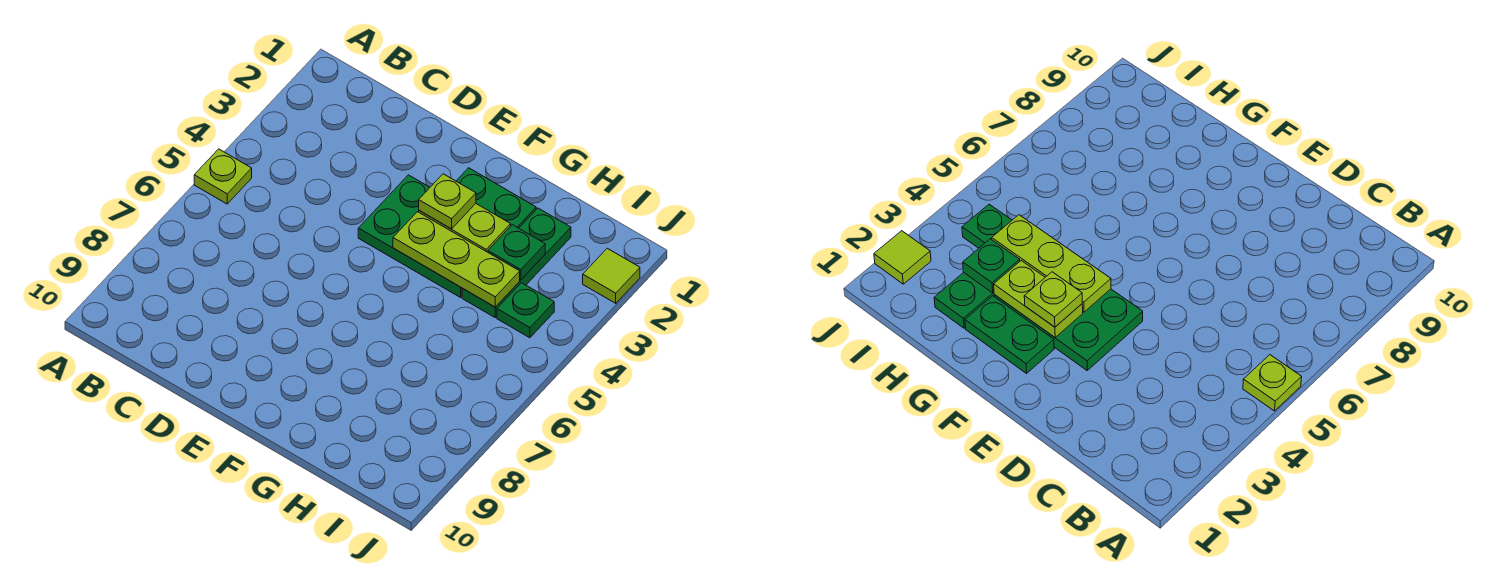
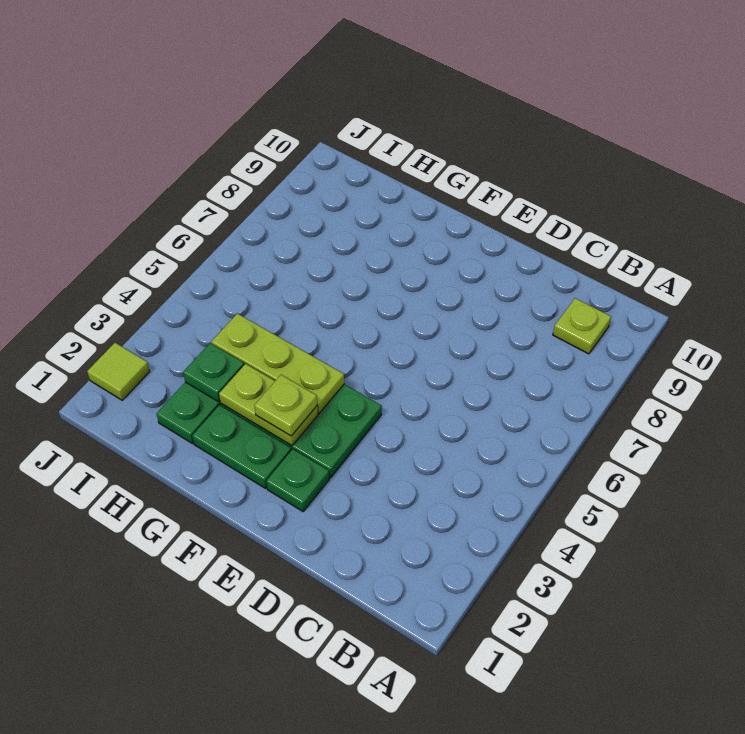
lime plate A5 level 1 -> lime plate B9 level 1
green plate I4 level 1 -> green plate E2 level 1

